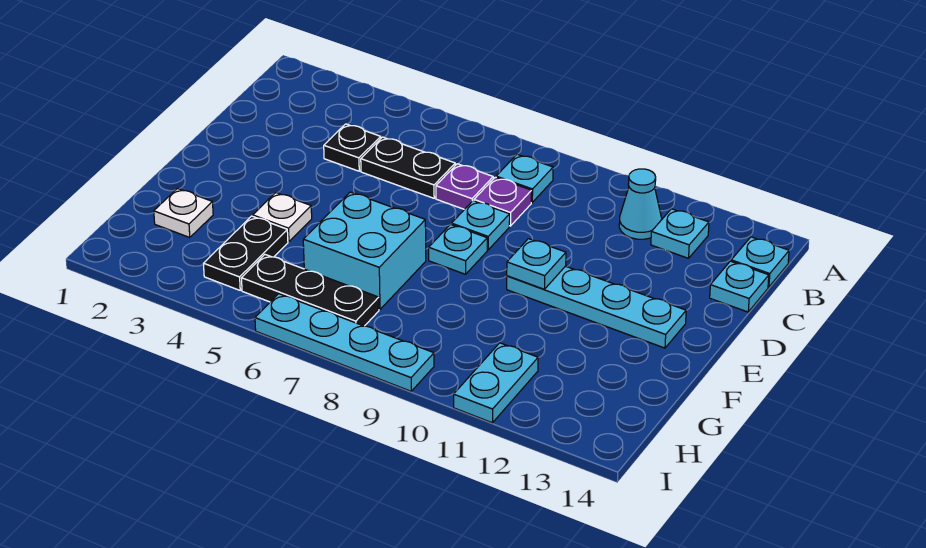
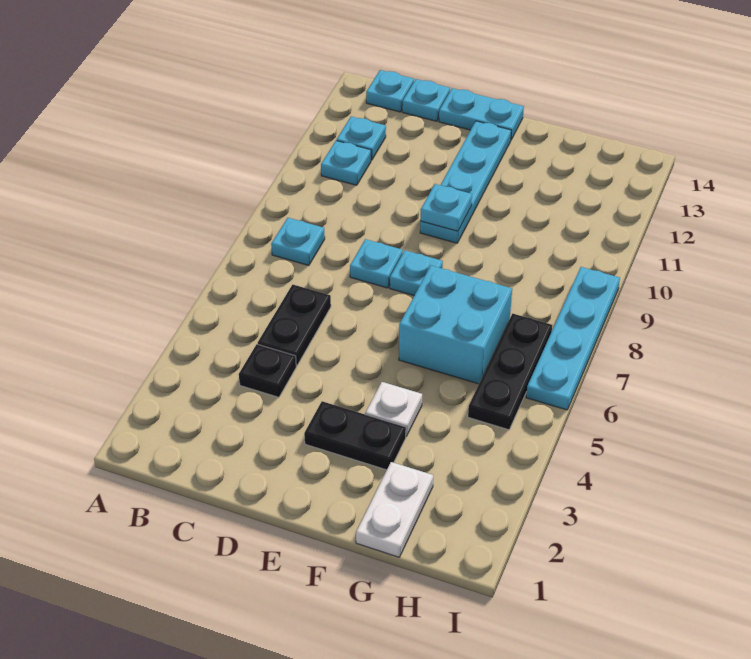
cyan cone B11 level 1 -> cyan plate B11 level 1
purple plate C7 level 1 -> none
purple plate C8 level 1 -> none
white plate G2 level 1 -> white plate G1:G2 level 1
black plate G4:H4 level 1 -> black plate E3:F3 level 1
cyan plate H11:I11 level 1 -> cyan plate D14:E14 level 1

